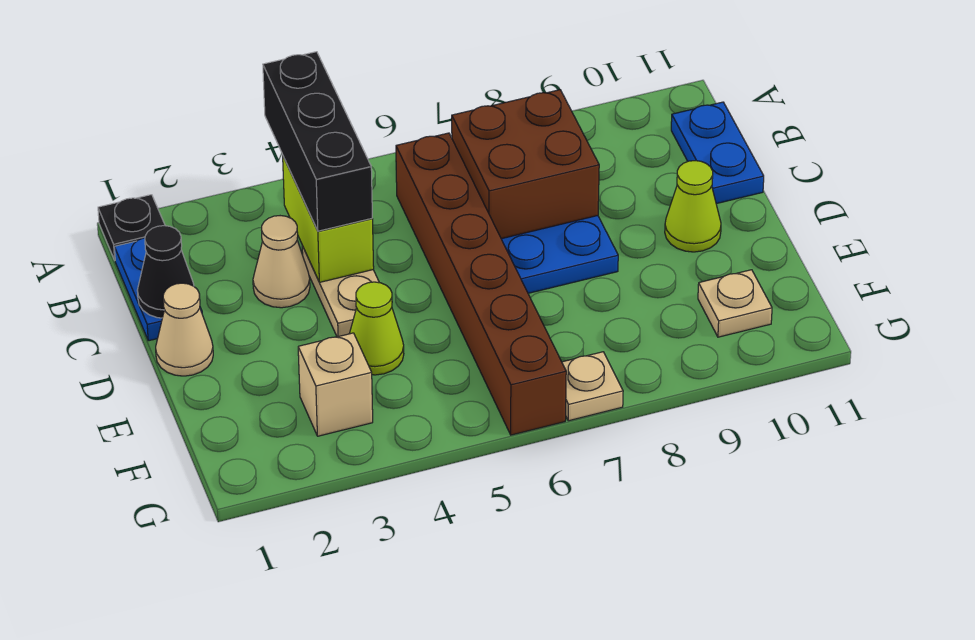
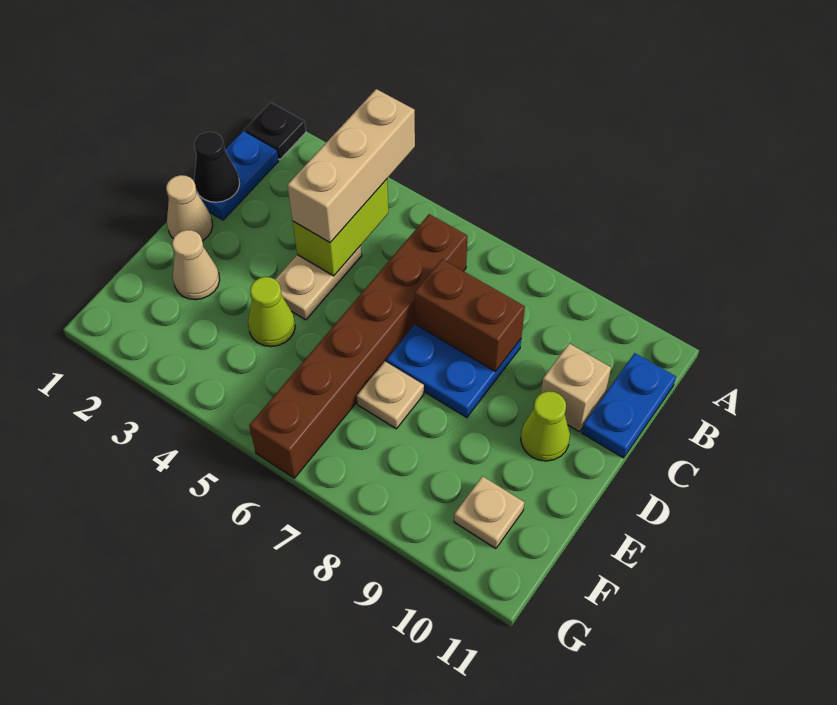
black brick A4:C4 level 3 -> tan brick A4:C4 level 3
brown brick B7:C8 level 2 -> brown brick C7:C8 level 2
tan cone C3 level 1 -> tan cone E2 level 1
tan brick F3 level 1 -> tan brick C10 level 1
tan plate G7 level 1 -> tan plate E7 level 1

